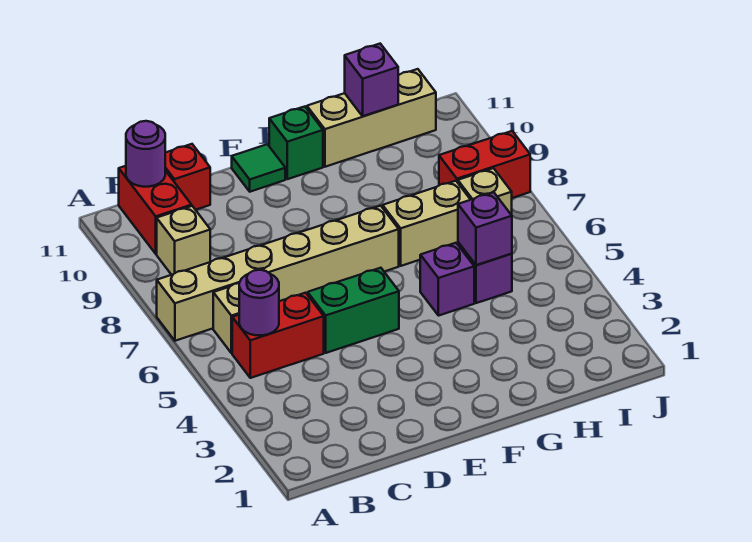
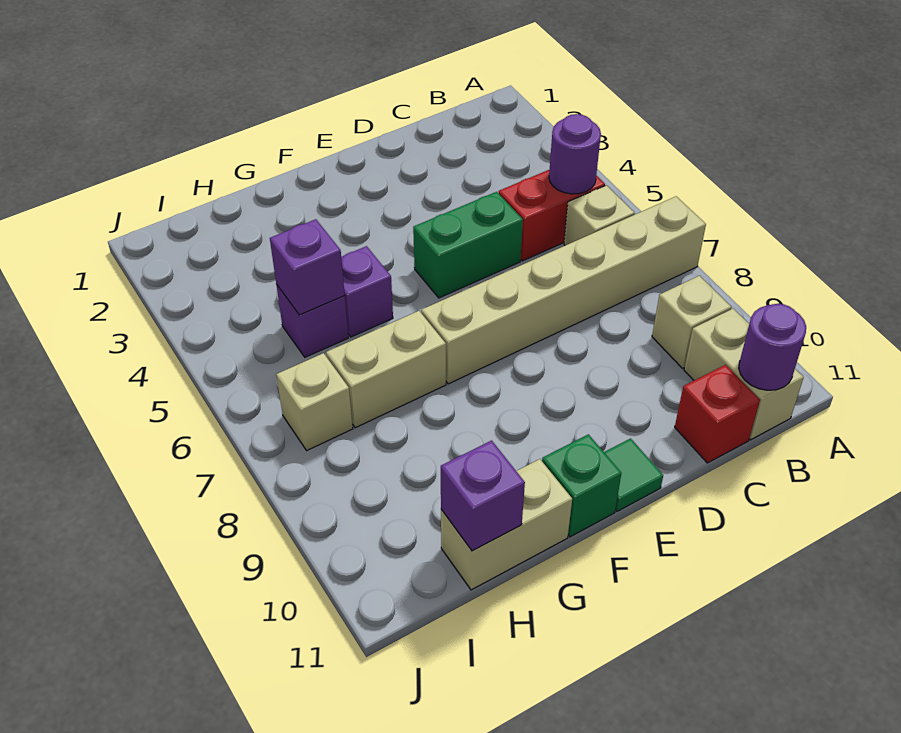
red brick B10:B11 level 1 -> tan brick B10:B11 level 1
tan brick G11:I11 level 1 -> tan brick G11:H11 level 1
red brick I8:J8 level 1 -> none

